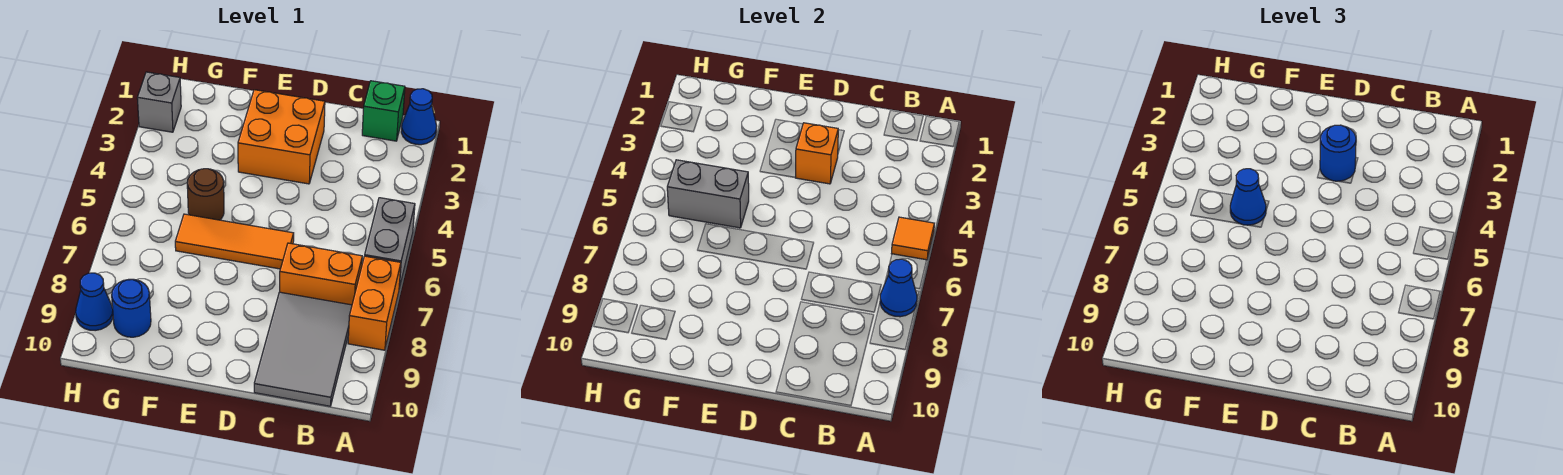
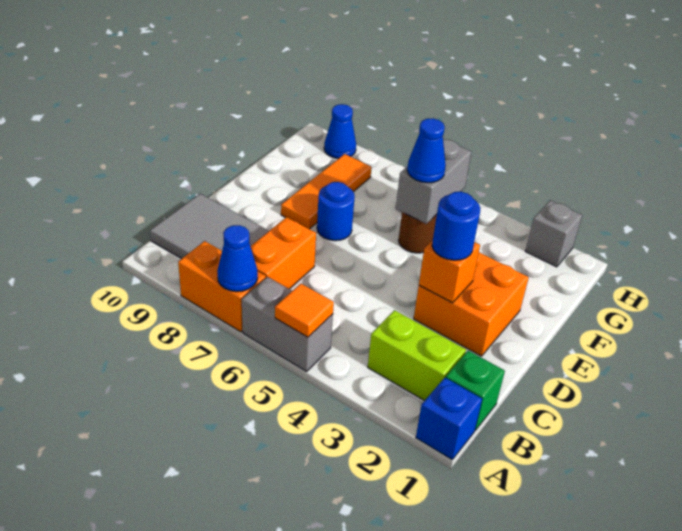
blue cone A1 level 1 -> blue brick A1 level 1
none -> lime brick B2:B3 level 1
orange tile D6:F6 level 1 -> orange tile E8:G8 level 1
blue round brick G9 level 1 -> blue round brick E7 level 1

